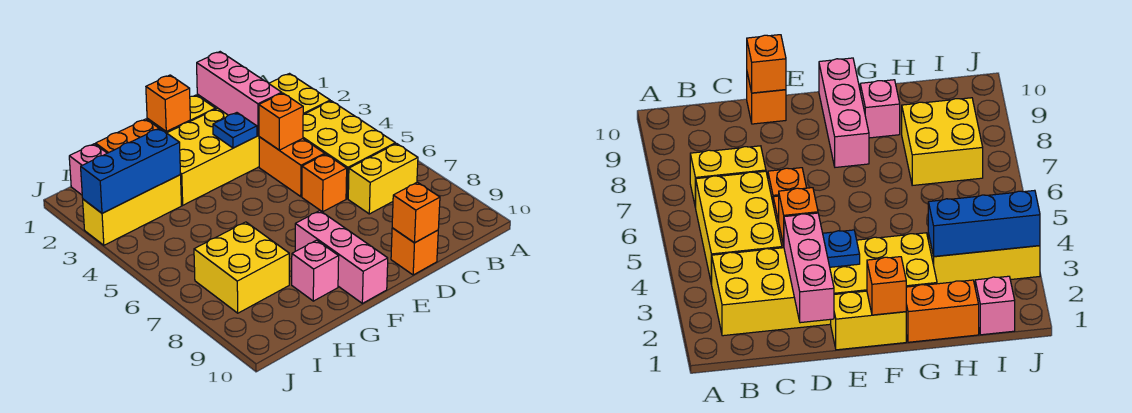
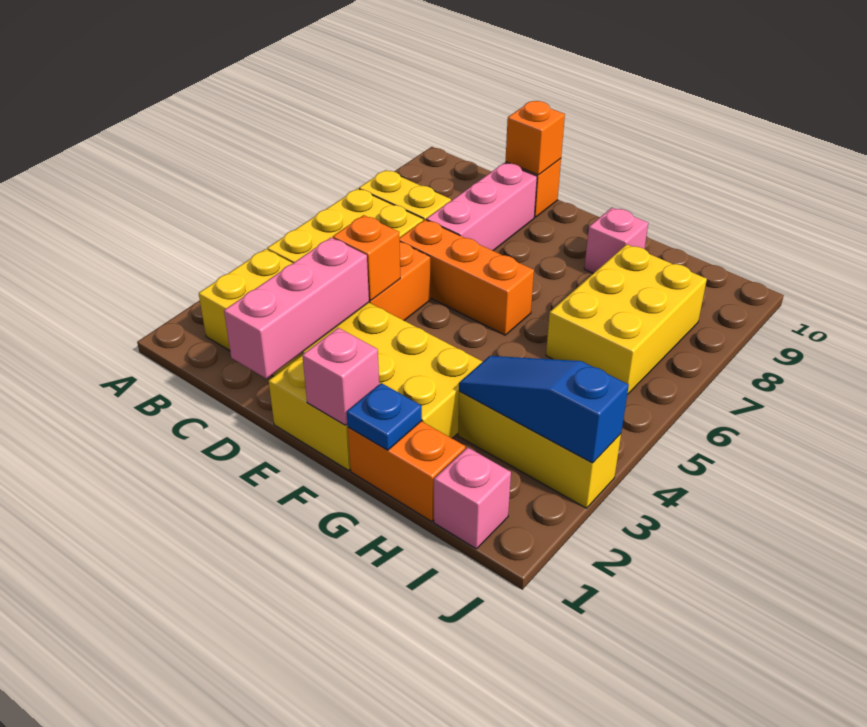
orange brick D6 level 1 -> orange brick D6:F6 level 1
blue plate E3 level 2 -> blue plate G1 level 2
orange brick F1 level 2 -> pink brick F1 level 2
pink brick F8:F10 level 1 -> pink brick D7:D9 level 1
blue brick H3:J3 level 2 -> blue slope H3:J3 level 2 top J
yellow brick H7:I8 level 1 -> yellow brick H6:I8 level 1

